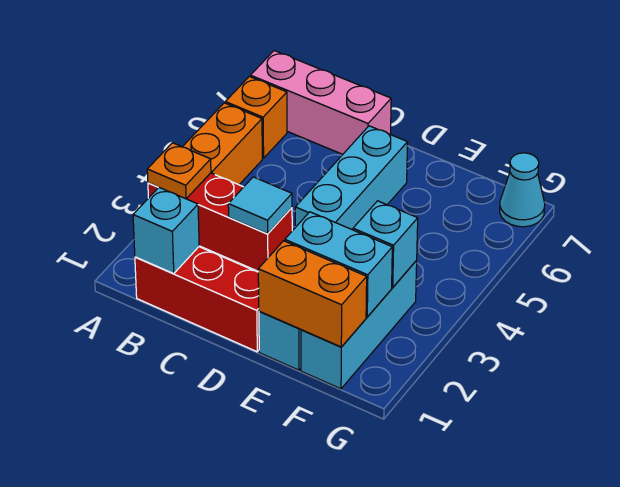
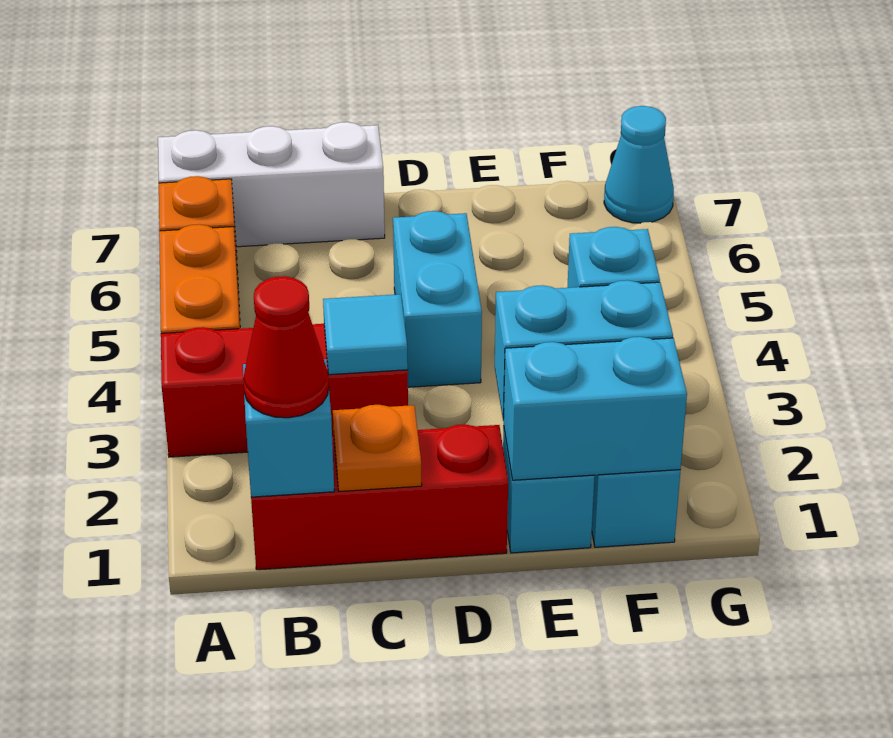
orange plate A3 level 2 -> orange plate C1 level 2
pink brick A7:C7 level 1 -> white brick A7:C7 level 1
none -> red cone B1 level 3
cyan brick D4:D6 level 1 -> cyan brick D4:D5 level 1
orange brick E1:F1 level 2 -> cyan brick E1:F1 level 2

